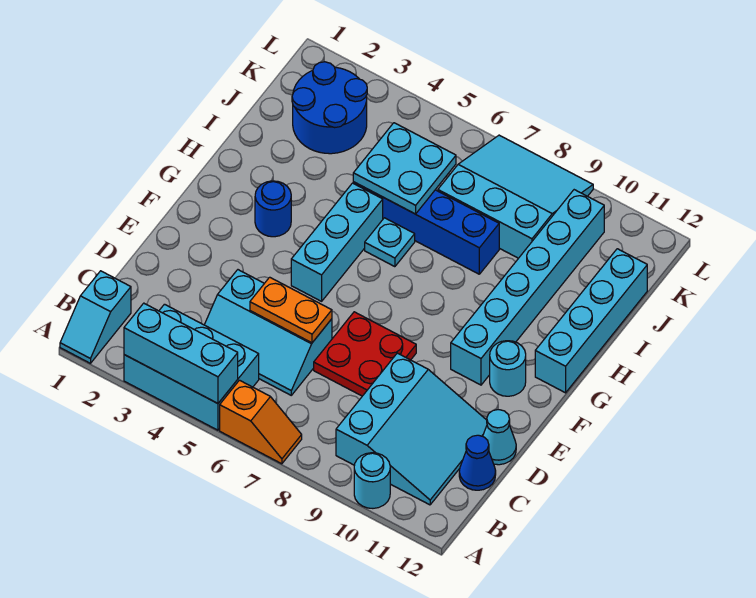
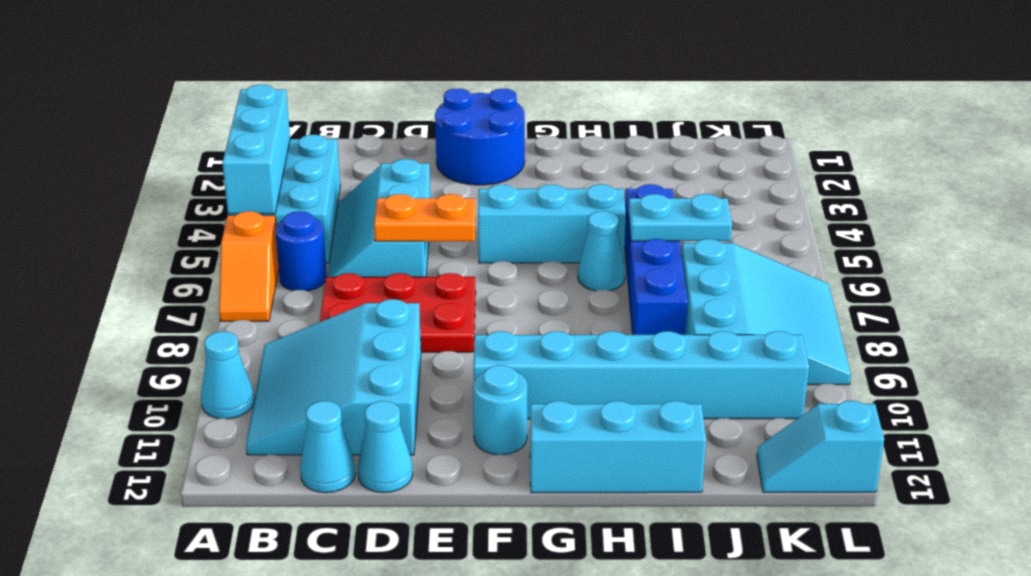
cyan slope A1:B1 level 1 top B -> cyan slope K12:L12 level 1 top L
cyan round brick A10 level 1 -> cyan cone A10 level 1
cyan slope B9:D11 level 1 top 9 -> cyan slope B9:D11 level 1 top D
blue cone C12 level 1 -> cyan cone C12 level 1
orange plate D5:D6 level 2 -> orange plate D6:E6 level 2
red plate D7:E8 level 1 -> red plate C7:E8 level 1
blue round brick G3 level 1 -> blue round brick B6 level 1
cyan brick G12:J12 level 1 -> cyan brick G12:I12 level 1
cyan plate H6 level 1 -> cyan cone H6 level 1
cyan plate I5:J6 level 2 -> cyan plate I6:J6 level 2
blue round brick J2:K3 level 1 -> blue round brick E1:F2 level 1

